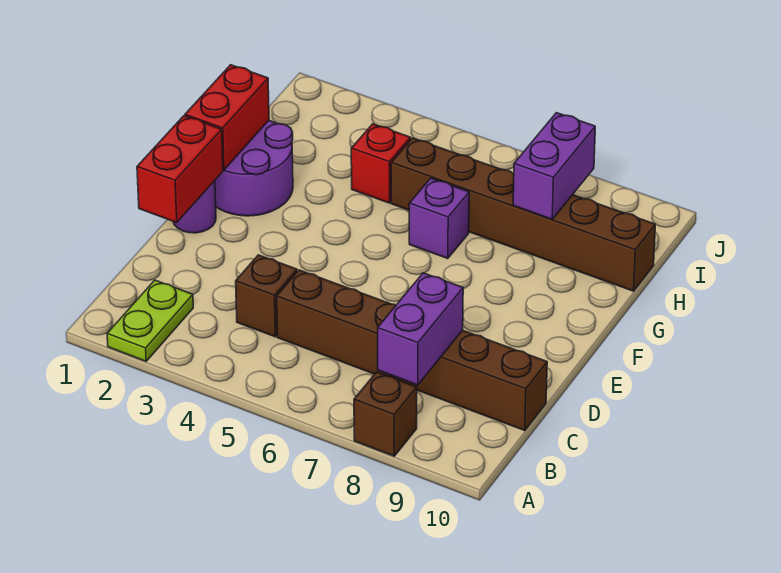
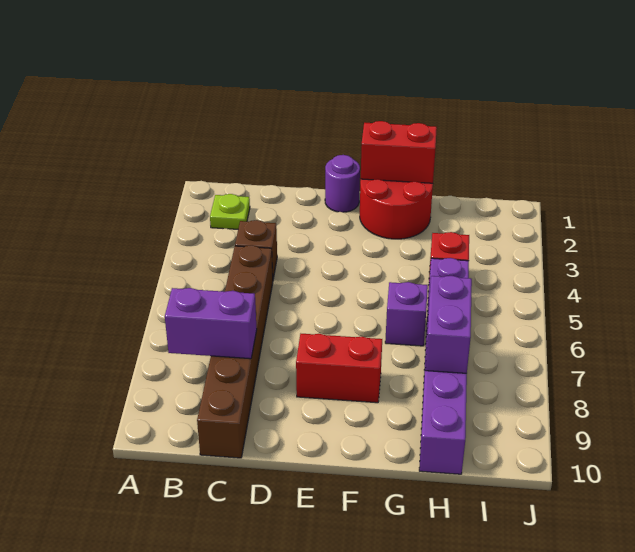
lime plate A2:B2 level 1 -> lime plate B2 level 1
brown brick A8 level 1 -> none
red brick D1:E1 level 2 -> red brick E8:F8 level 1
purple round brick F1:G2 level 1 -> red round brick F1:G2 level 1
brown brick H5:H10 level 1 -> purple brick H5:H10 level 1
purple brick H8:I8 level 2 -> purple brick H7:H8 level 2

